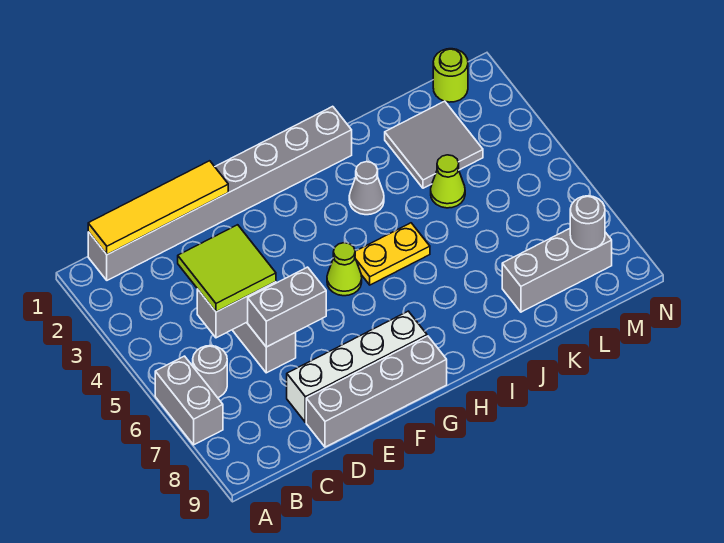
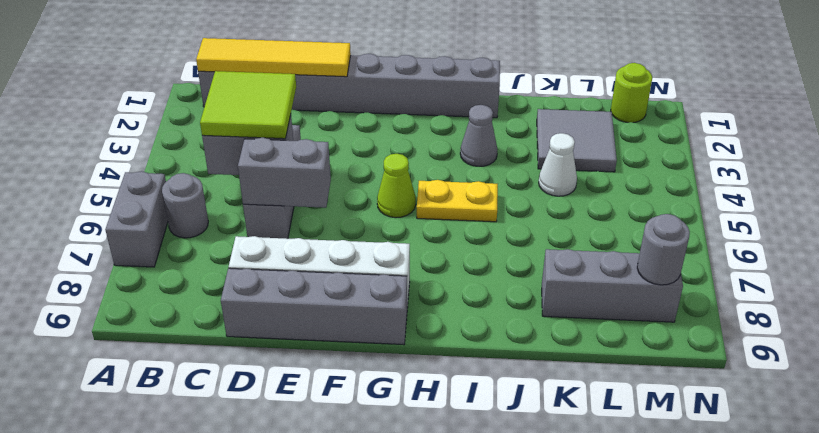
lime cone K4 level 1 -> white cone K4 level 1

